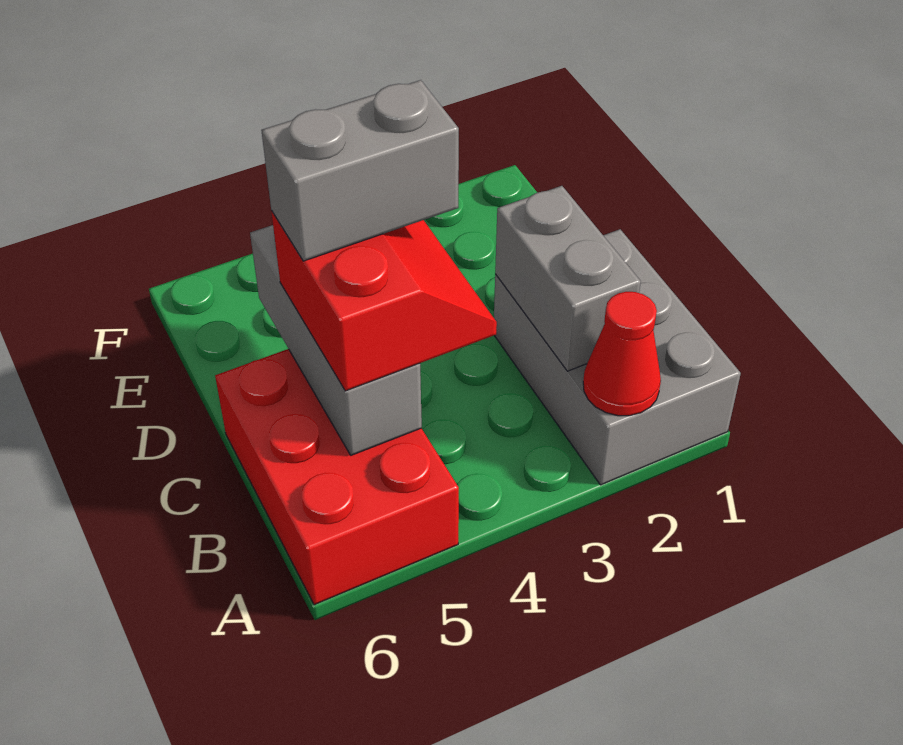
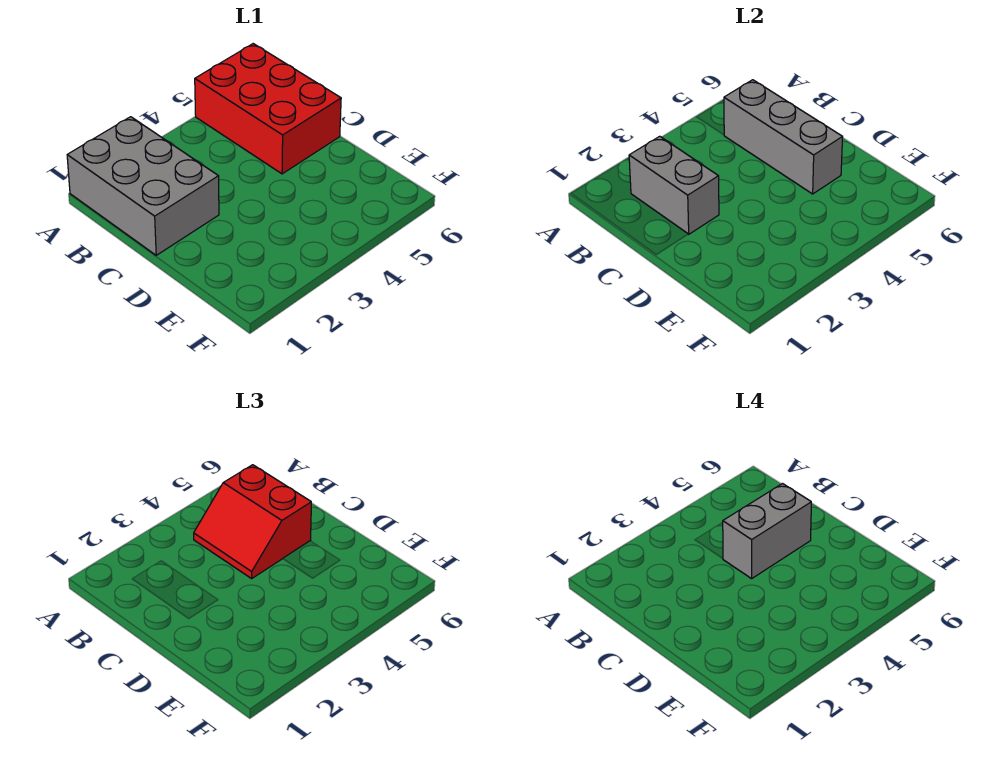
red cone A2 level 2 -> none

